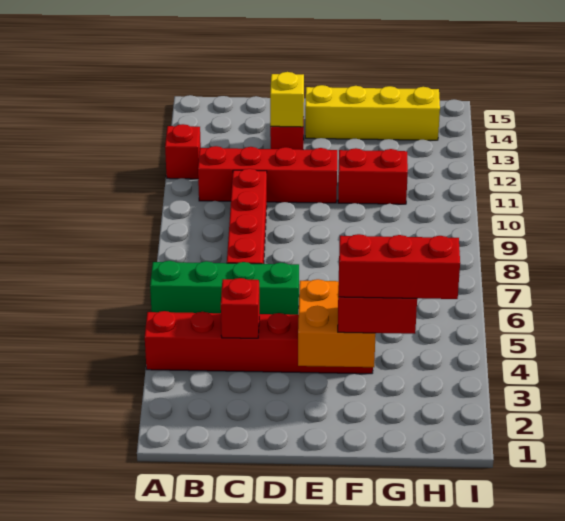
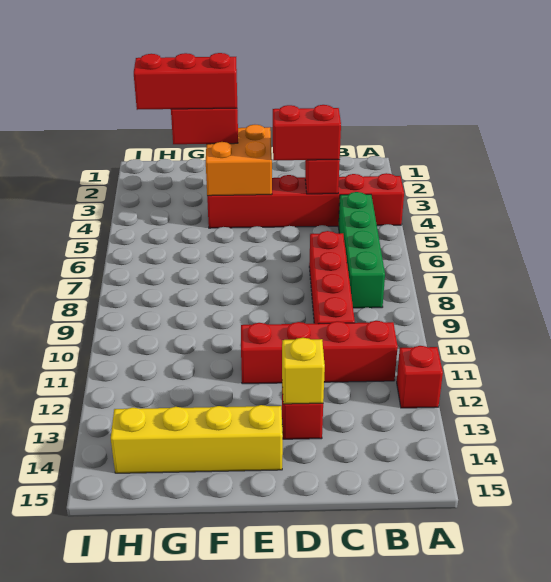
green brick A6:D6 level 1 -> green brick B5:B8 level 1
red brick F11:G11 level 1 -> red brick C4:D4 level 3

